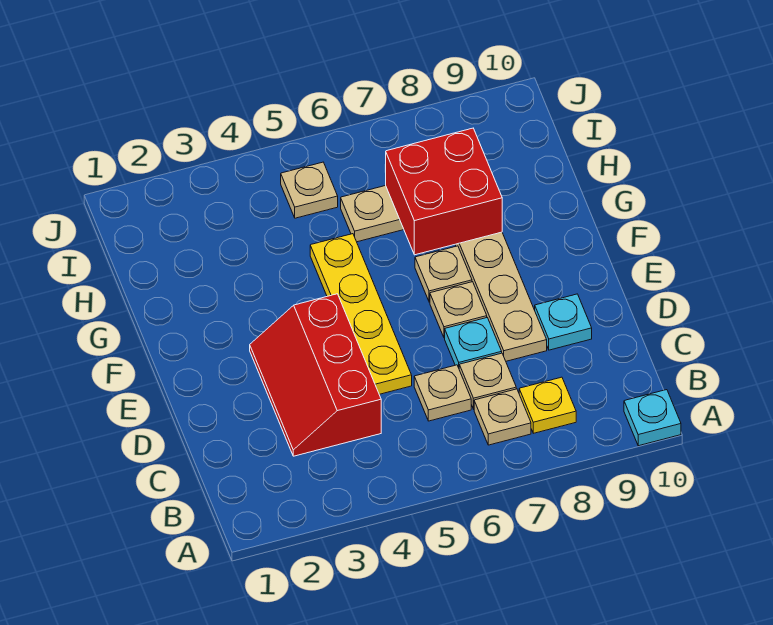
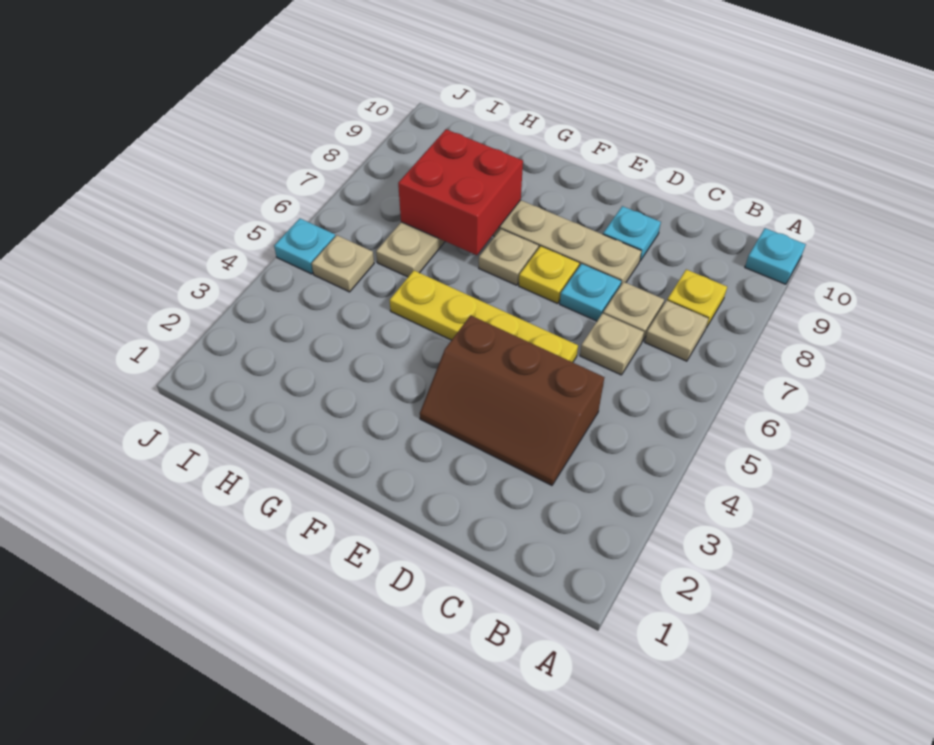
red slope C3:E4 level 1 top 4 -> brown slope C3:E4 level 1 top 4
tan plate E7 level 1 -> yellow plate E7 level 1
none -> cyan plate J5 level 1

